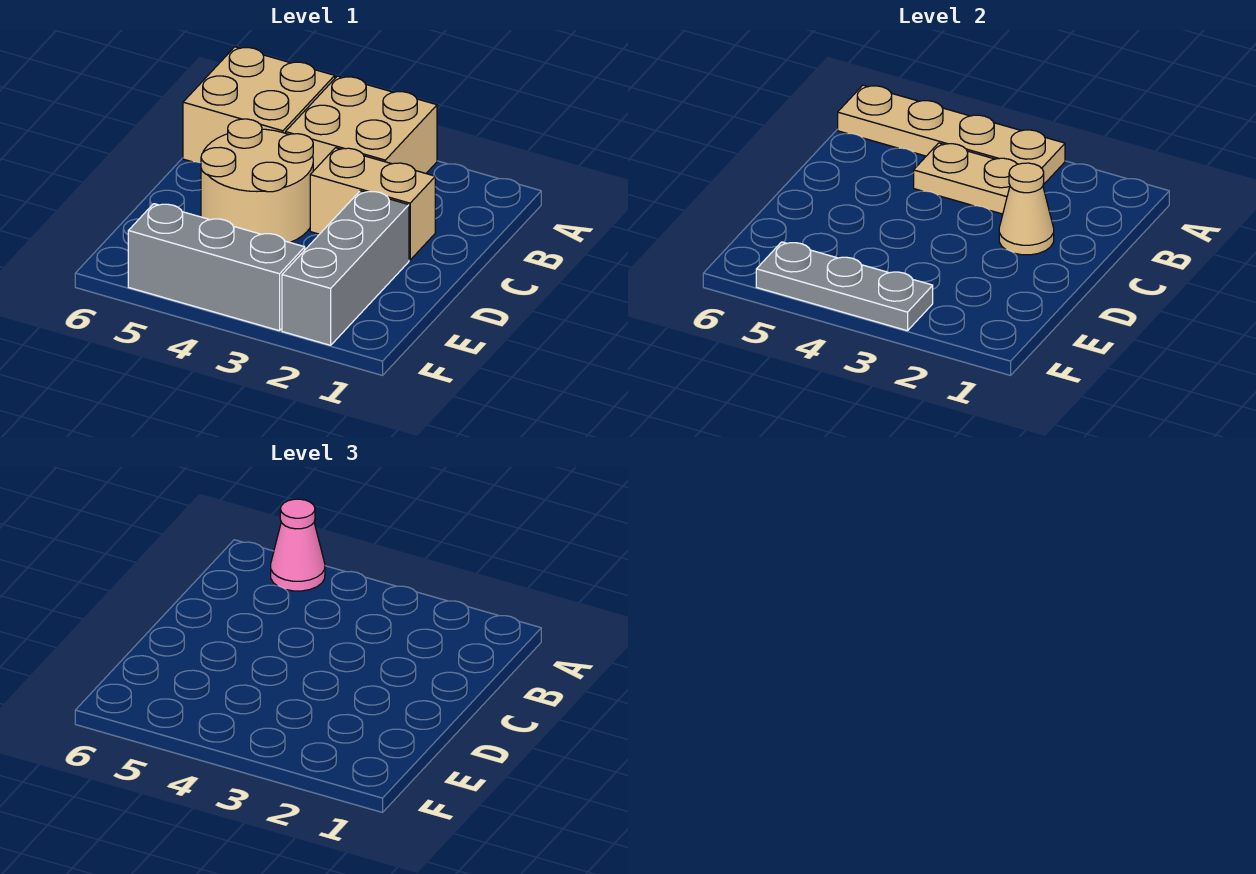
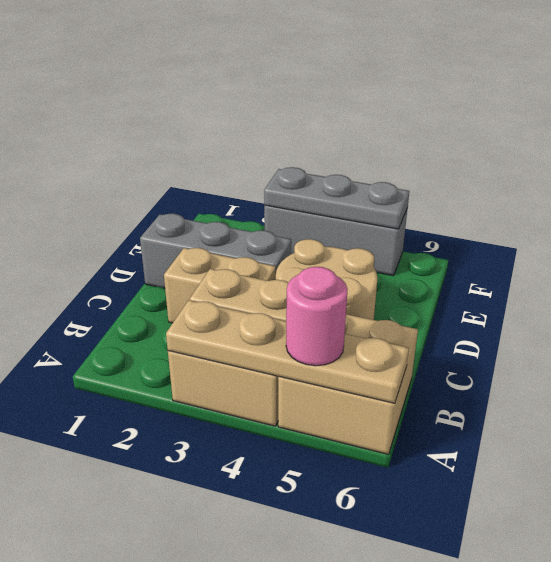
pink cone A5 level 3 -> pink round brick A5 level 3
tan cone C2 level 2 -> none
grey brick D2:F2 level 1 -> grey brick D1:D3 level 1

